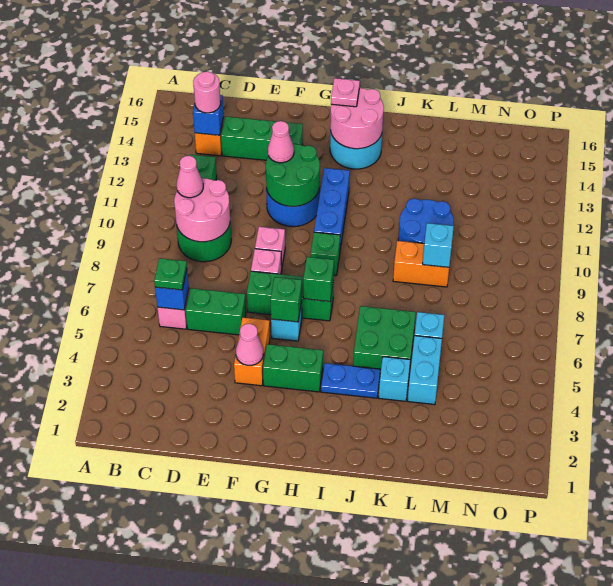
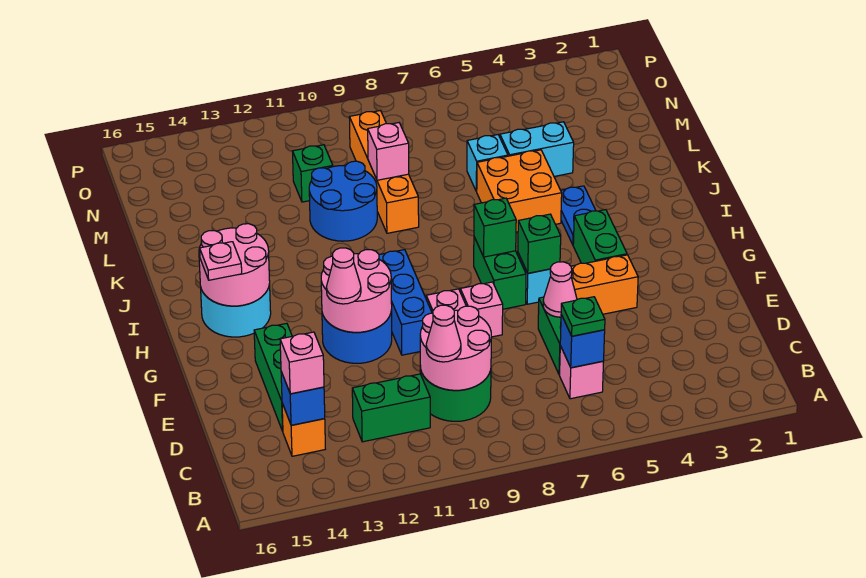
pink round brick C14 level 3 -> pink brick C14 level 3
pink cone F4 level 2 -> pink cone E6 level 2
green brick F7:H7 level 1 -> green brick G7:H7 level 1
green round brick F11:G12 level 2 -> pink round brick F11:G12 level 2
green brick H9 level 1 -> green brick M11 level 1
blue brick H10:H12 level 1 -> blue brick F10:H10 level 1
green brick J5:K6 level 1 -> orange brick J5:K6 level 1
cyan brick K4 level 1 -> none
orange brick K9:L9 level 1 -> orange brick K9:N9 level 1
cyan brick L9 level 2 -> pink brick L9 level 2

